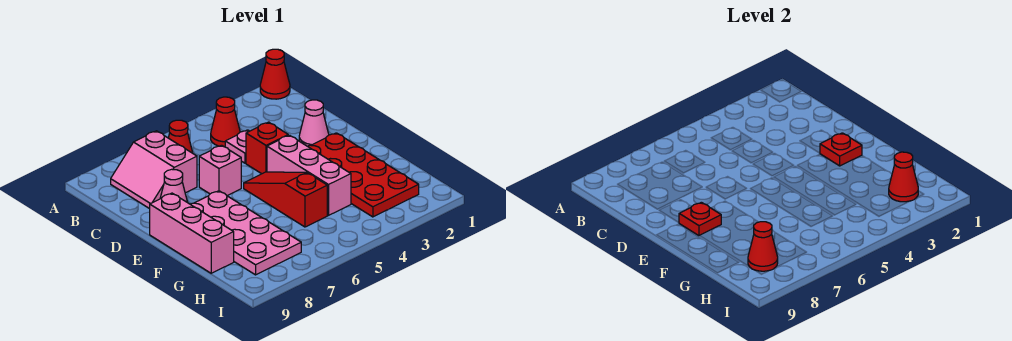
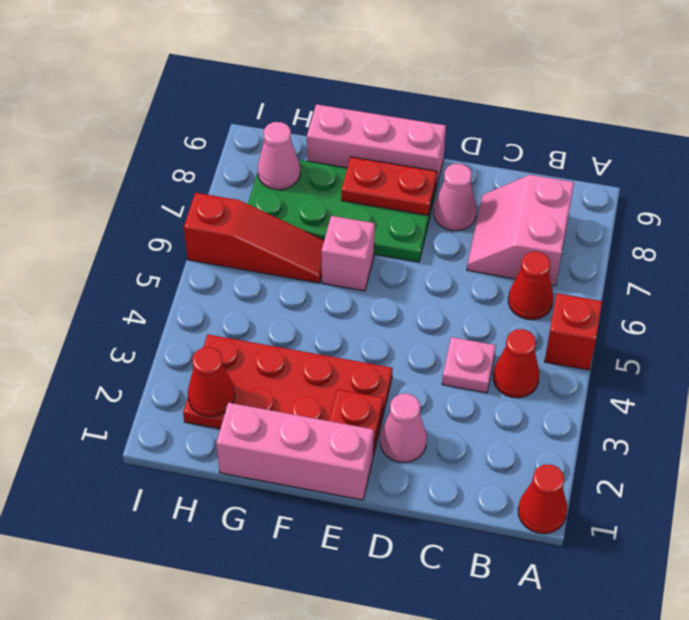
pink slope B7:C8 level 1 top 7 -> pink slope B7:C8 level 1 top B
red brick D4 level 1 -> red brick A5 level 1
pink brick D6 level 1 -> pink brick F6 level 1
pink brick E4:G4 level 1 -> pink brick E1:G1 level 1
red slope E5:G5 level 1 top G -> red slope G6:I6 level 1 top I
pink plate E7:H8 level 1 -> green plate E7:H8 level 1
red plate E8 level 2 -> red plate E8:F8 level 2
red cone H8 level 2 -> pink cone H8 level 2

